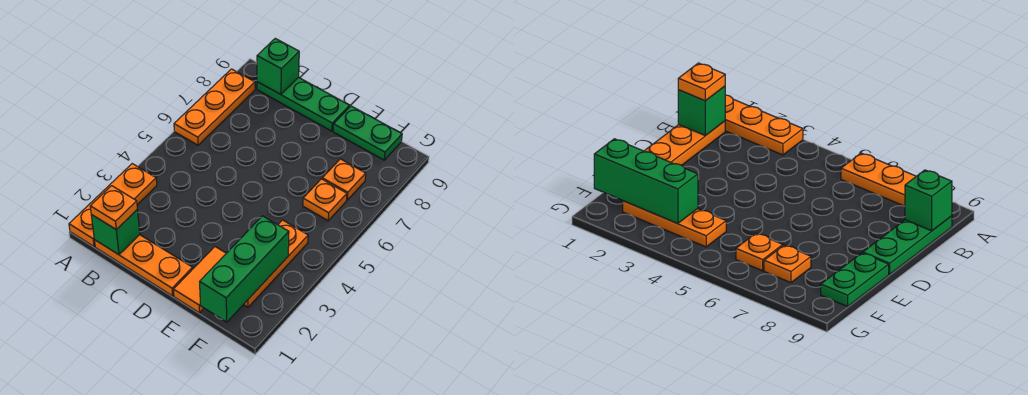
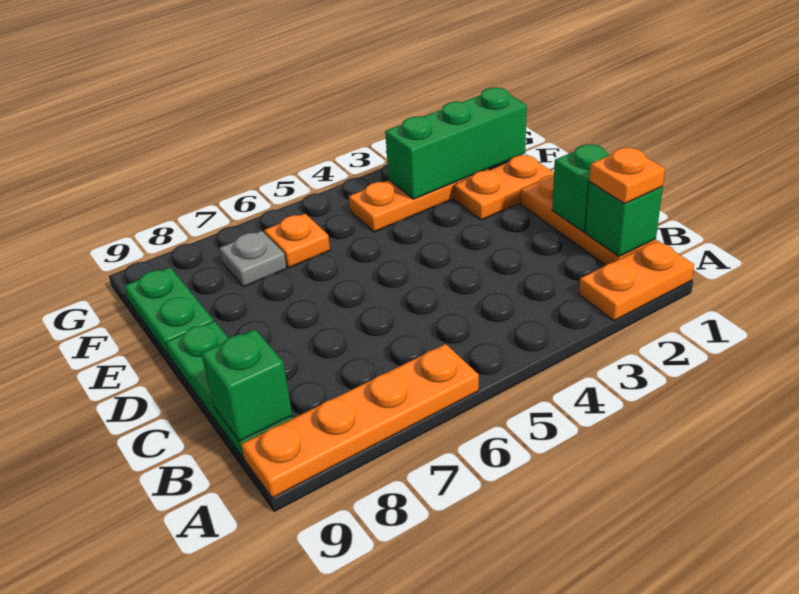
orange plate A1:A3 level 1 -> orange plate A1:A2 level 1
orange plate A6:A8 level 1 -> orange plate A6:A9 level 1
none -> green brick C1 level 2
orange tile E1:E2 level 1 -> orange plate E1:E2 level 1
orange plate F7 level 1 -> grey plate F7 level 1

